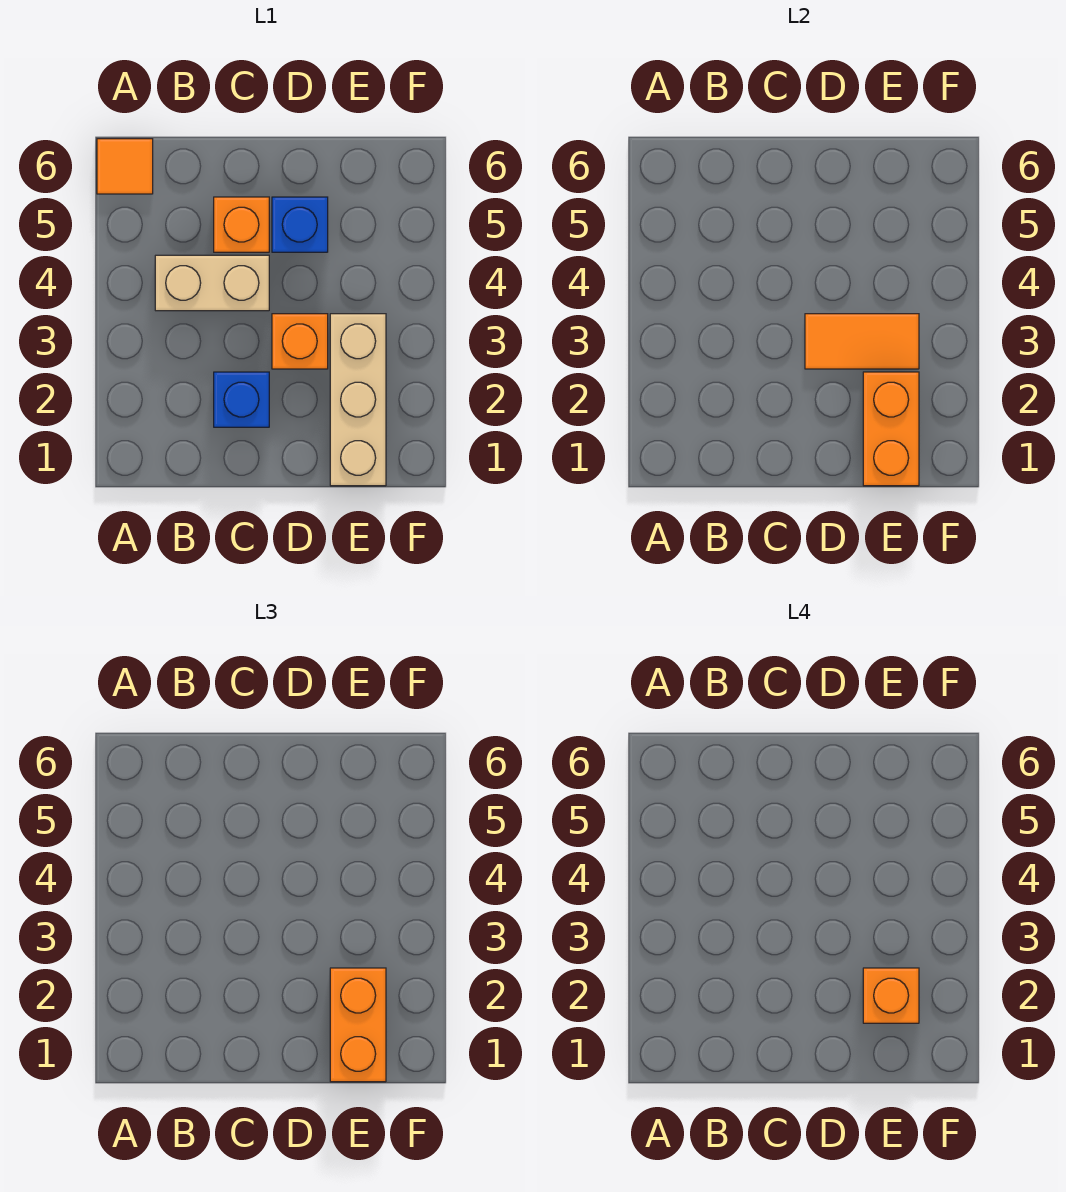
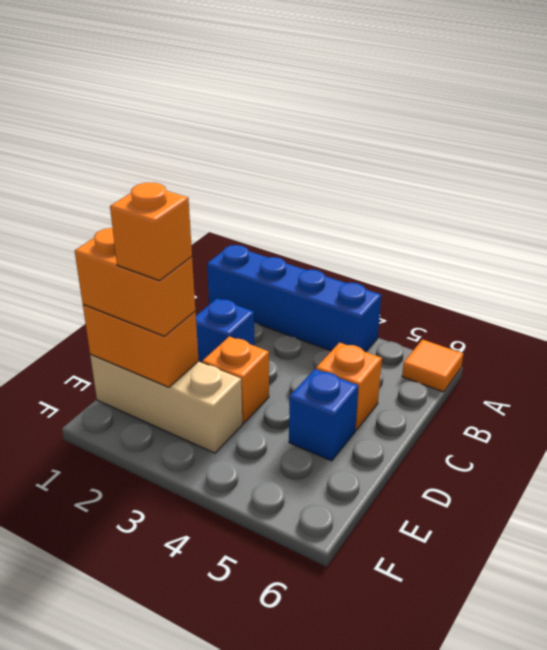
none -> blue brick A1:A4 level 1
tan brick B4:C4 level 1 -> none
orange tile D3:E3 level 2 -> none

